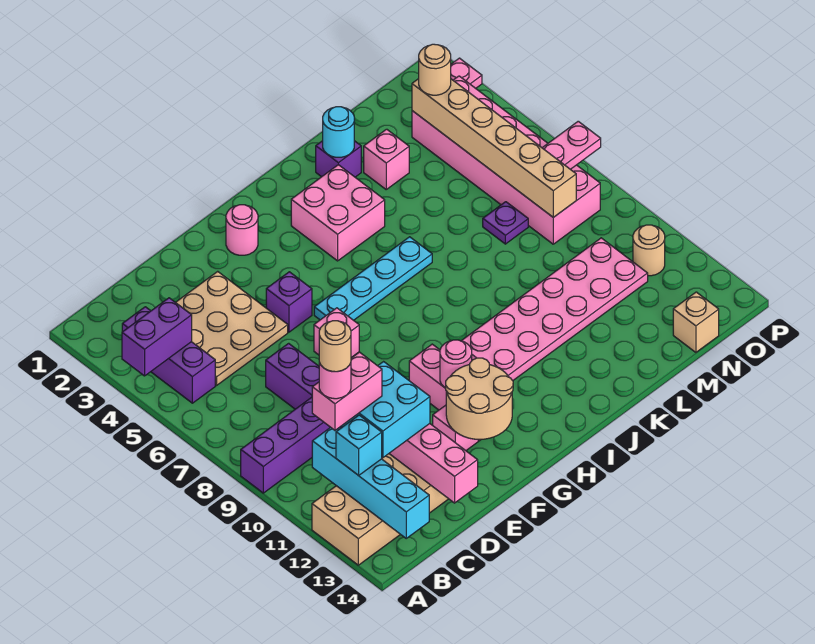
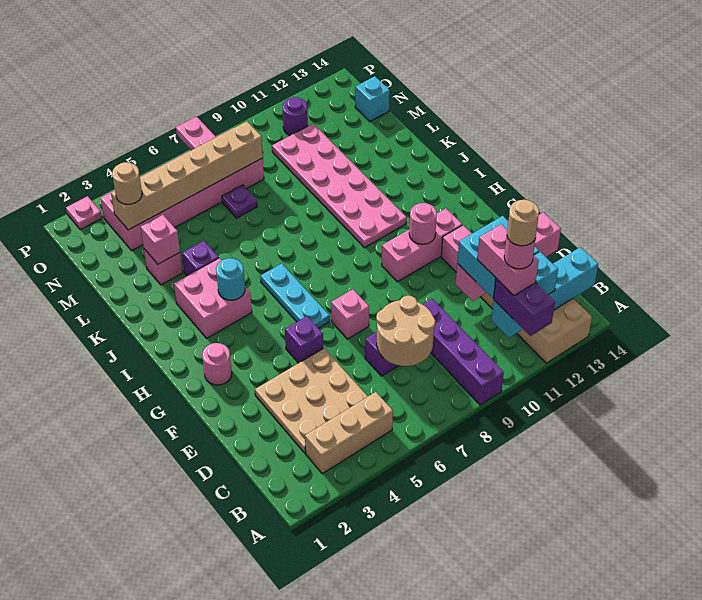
purple brick A4:B4 level 2 -> purple brick A11:B11 level 3
purple brick B3:B5 level 1 -> tan brick B3:B5 level 1
tan round brick F12:G13 level 2 -> tan round brick C7:D8 level 2
cyan plate G6:J6 level 1 -> cyan plate G6:I6 level 1
purple brick K2 level 1 -> purple brick K4 level 1
cyan round brick K2 level 2 -> cyan round brick I4 level 2
none -> pink brick L3 level 2
tan brick N14 level 1 -> cyan brick N14 level 1
tan round brick O11 level 1 -> purple round brick O11 level 1

